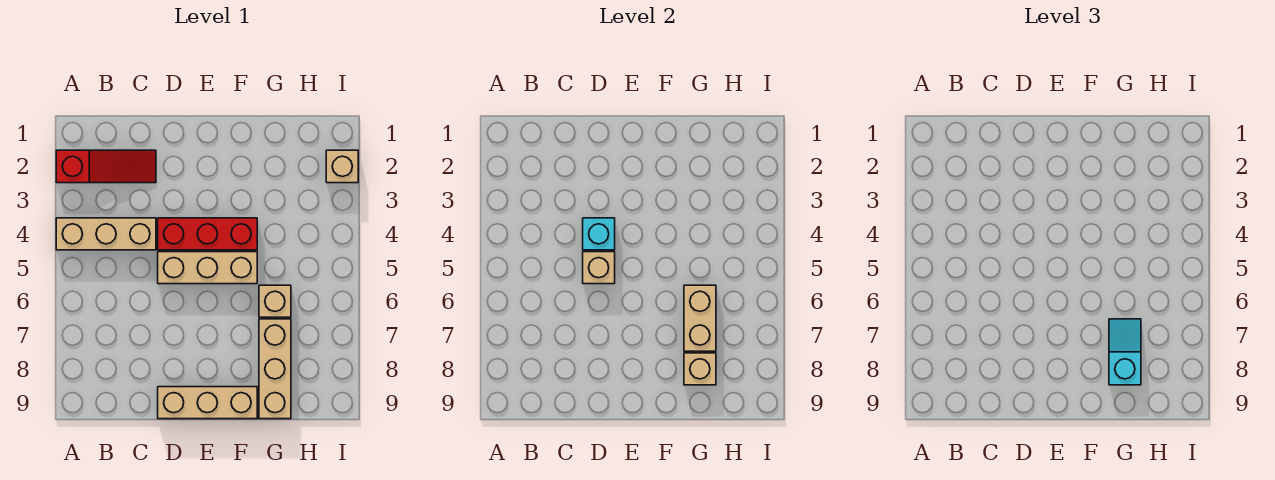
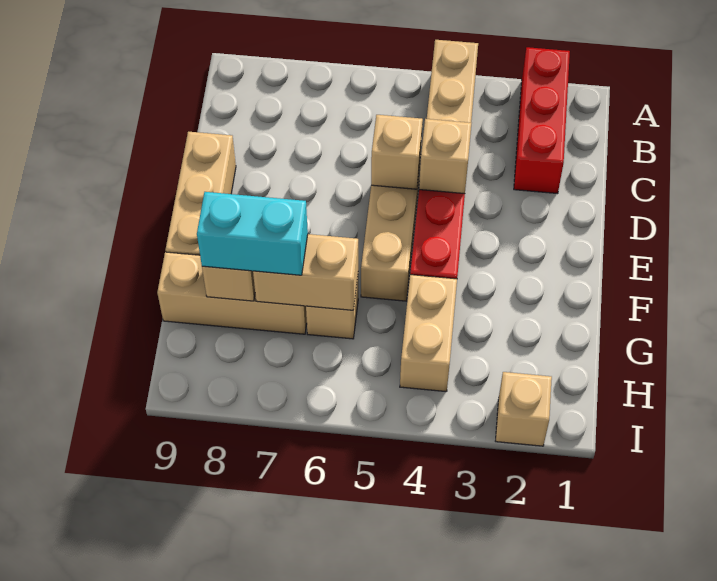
red slope A2:C2 level 1 top A -> red brick A2:C2 level 1
cyan brick D4 level 2 -> tan brick D4 level 2
none -> tan brick G4:H4 level 1
cyan slope G7:G8 level 3 top 8 -> cyan brick G7:G8 level 3

